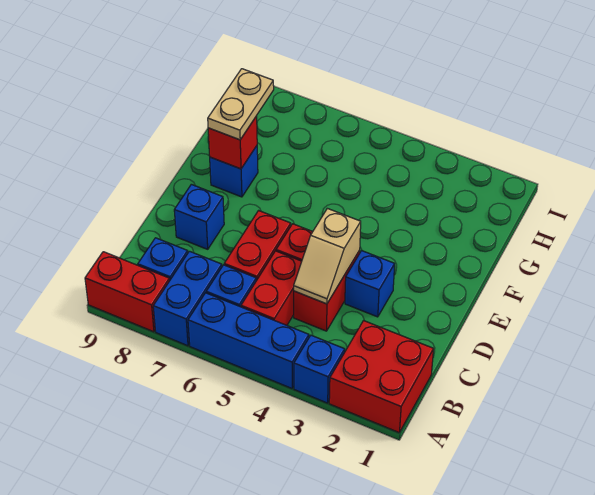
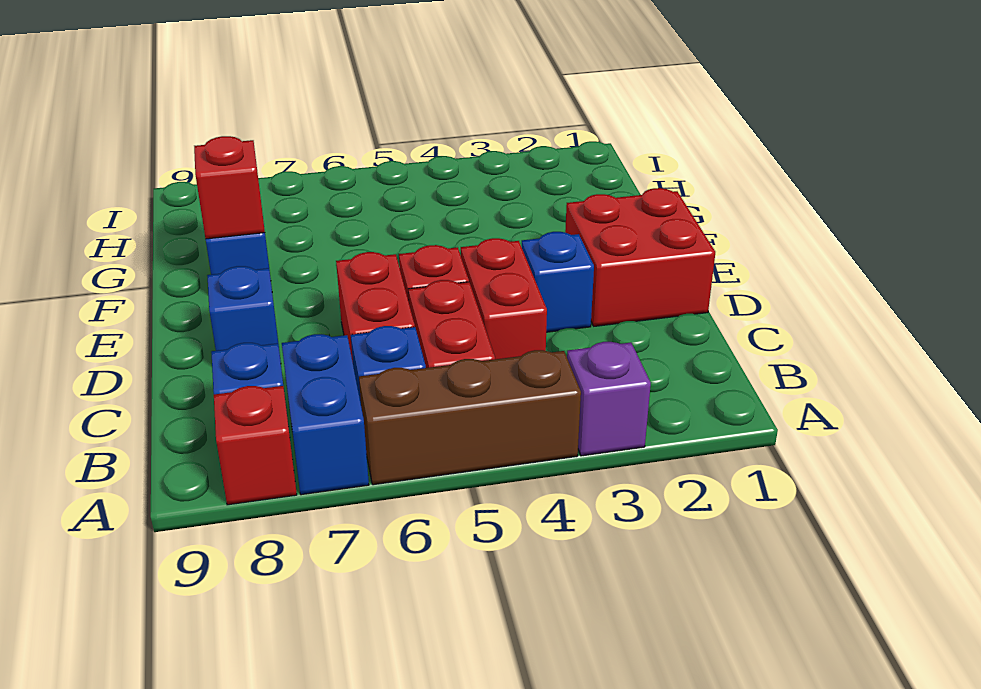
red brick A1:B2 level 1 -> red brick D1:E2 level 1
blue brick A3 level 1 -> purple brick A3 level 1
blue brick A4:A6 level 1 -> brown brick A4:A6 level 1
red brick A8:A9 level 1 -> red brick A8 level 1
tan slope C4:D4 level 2 top D -> none
tan plate F8:G8 level 3 -> none

